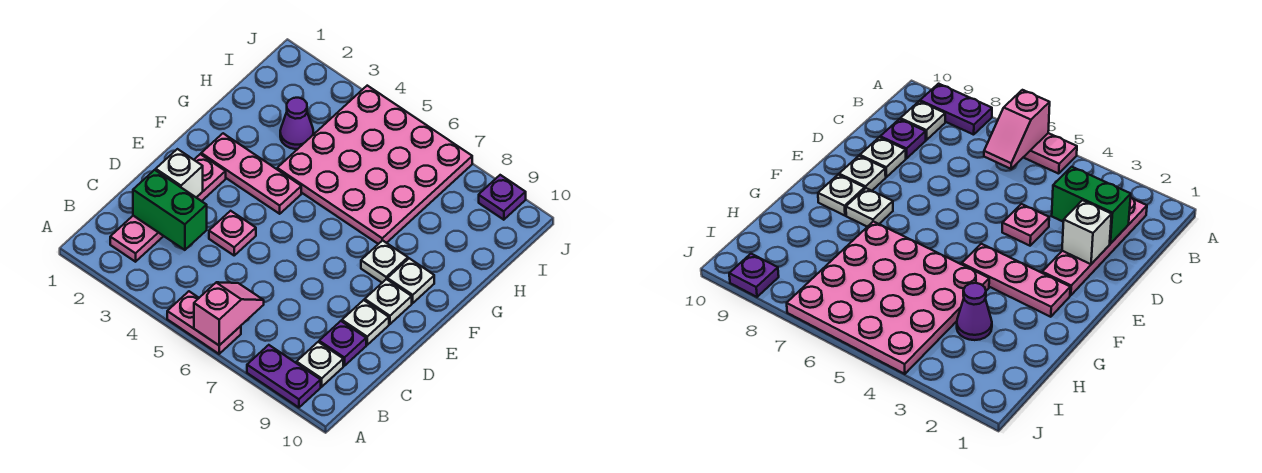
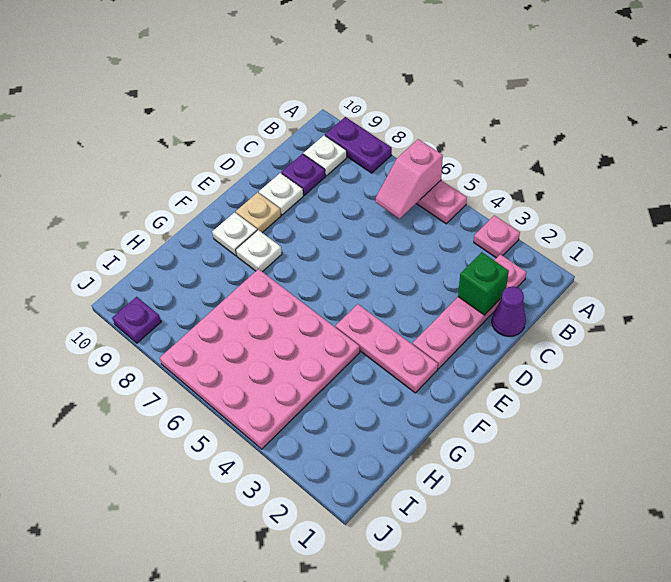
green brick C2:C3 level 2 -> green brick C2 level 2
white brick D2 level 2 -> none
pink plate D4 level 1 -> pink plate A3 level 1
white plate E9 level 1 -> tan plate E9 level 1
purple cone H3 level 1 -> purple cone C1 level 1

